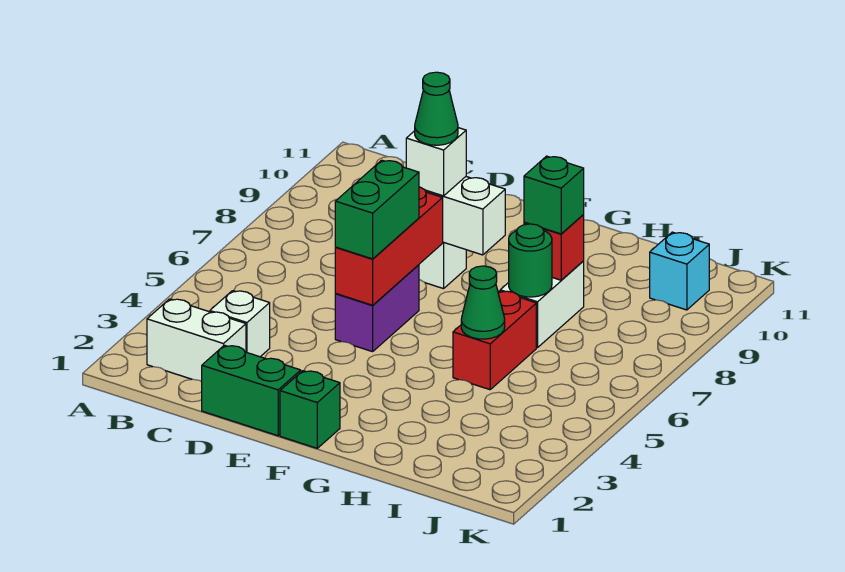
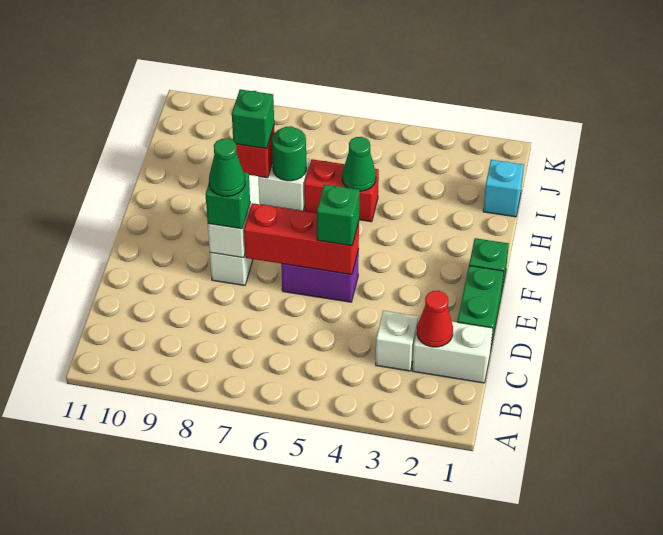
white brick B2:C2 level 1 -> white brick C1:C2 level 1
none -> red cone C2 level 2
green brick E5:E6 level 3 -> green brick E5 level 3
white brick E8 level 3 -> green brick E8 level 3
cyan brick J10 level 1 -> cyan brick I1 level 1

